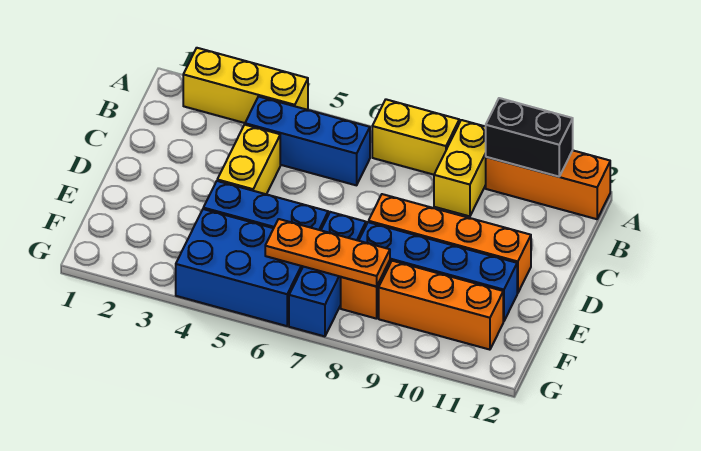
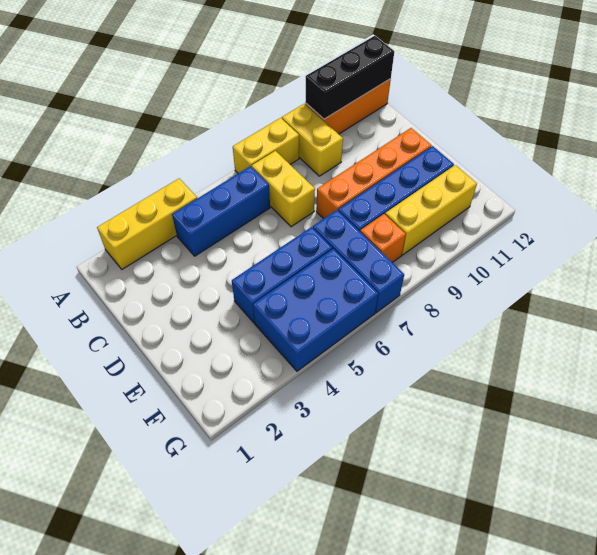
black brick A10:A11 level 2 -> black brick A10:A12 level 2
yellow brick C4:D4 level 1 -> yellow brick B7:C7 level 1
orange plate F6:F8 level 2 -> none
orange brick F9:F11 level 1 -> yellow brick F9:F11 level 1

